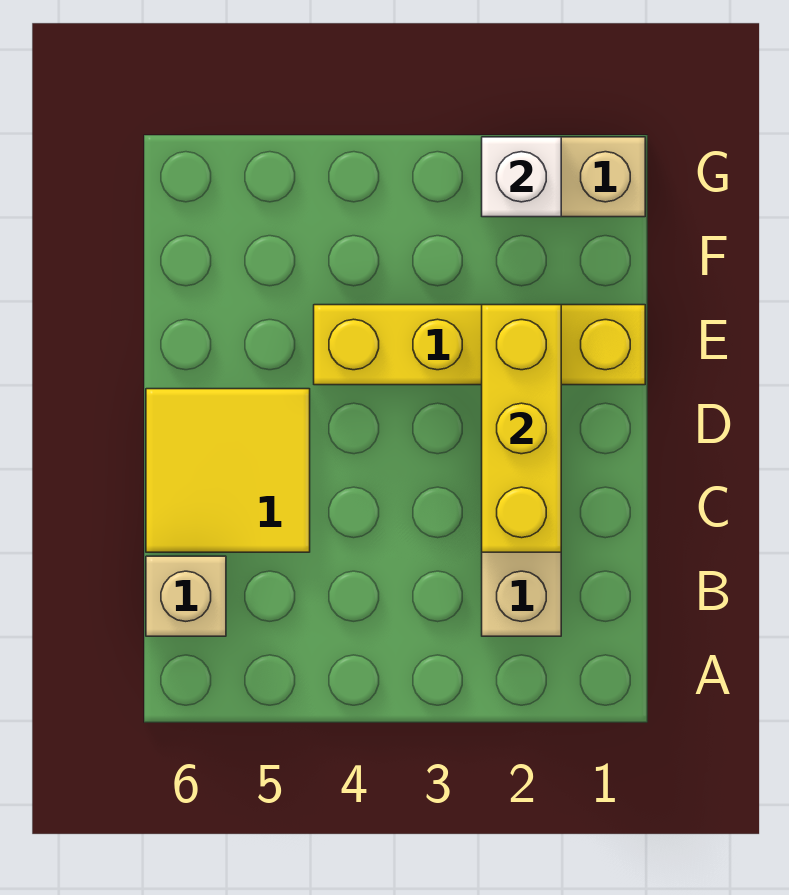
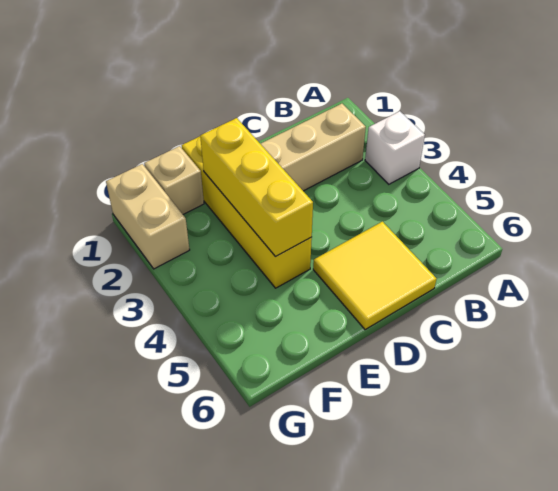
tan brick B6 level 1 -> tan brick F1 level 1
yellow brick C2:E2 level 2 -> yellow brick E2:E4 level 2
white brick G2 level 2 -> white brick A3 level 1

